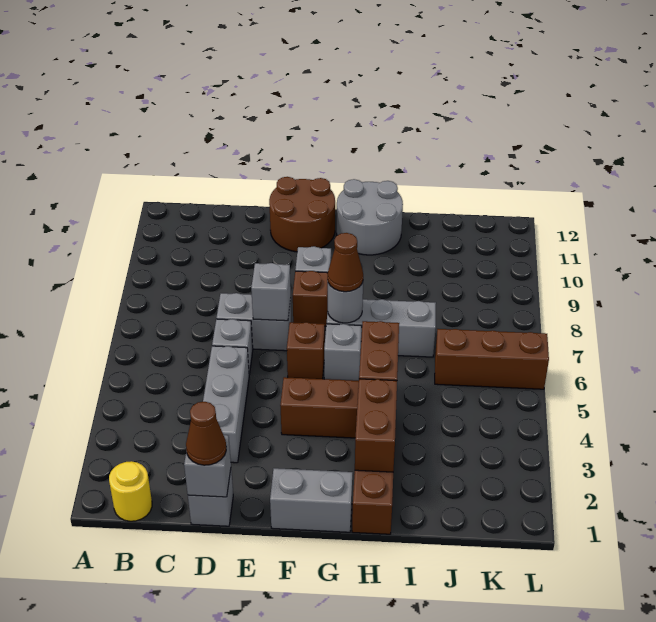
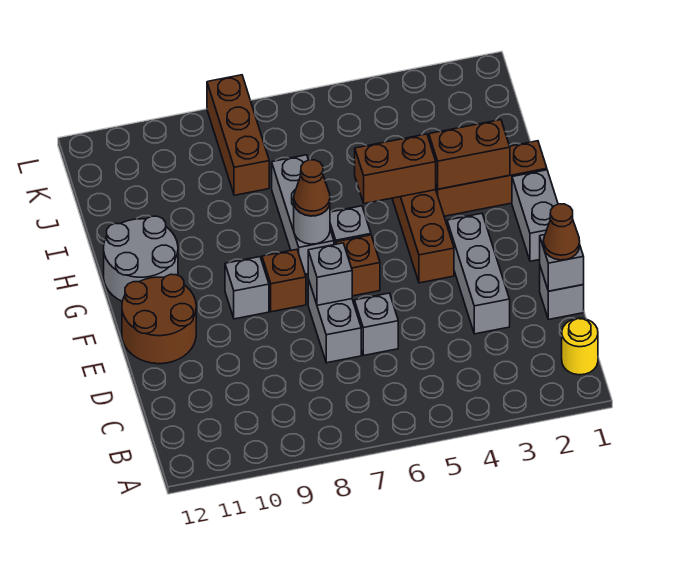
grey brick D3:D5 level 1 -> grey brick D3:F3 level 1
brown brick J6:L6 level 1 -> brown brick J8:L8 level 1

